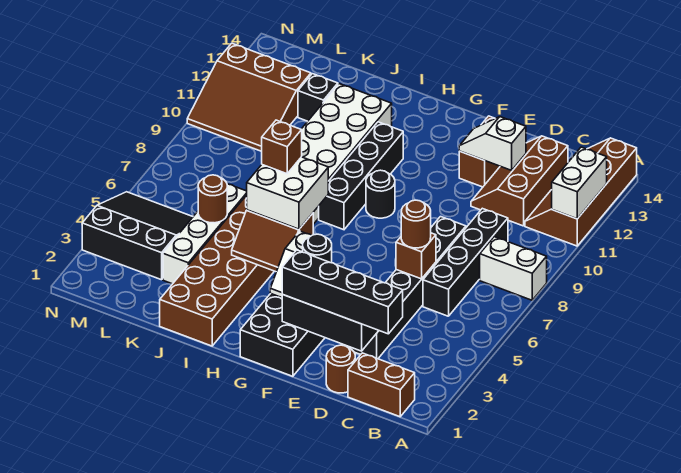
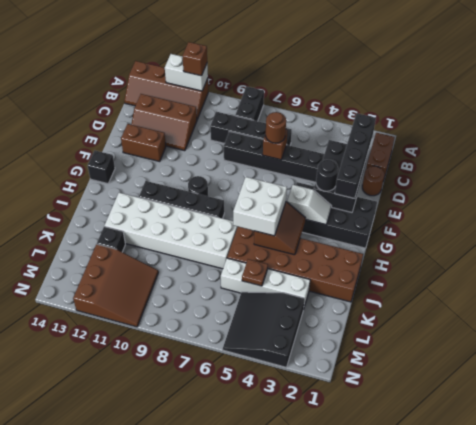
white brick A8:B8 level 1 -> black brick A8:B8 level 1
white slope D12:E12 level 2 top D -> none
none -> black brick G14 level 1
brown brick I6 level 4 -> brown brick A11 level 3
brown round brick K5 level 2 -> brown plate K5 level 2

